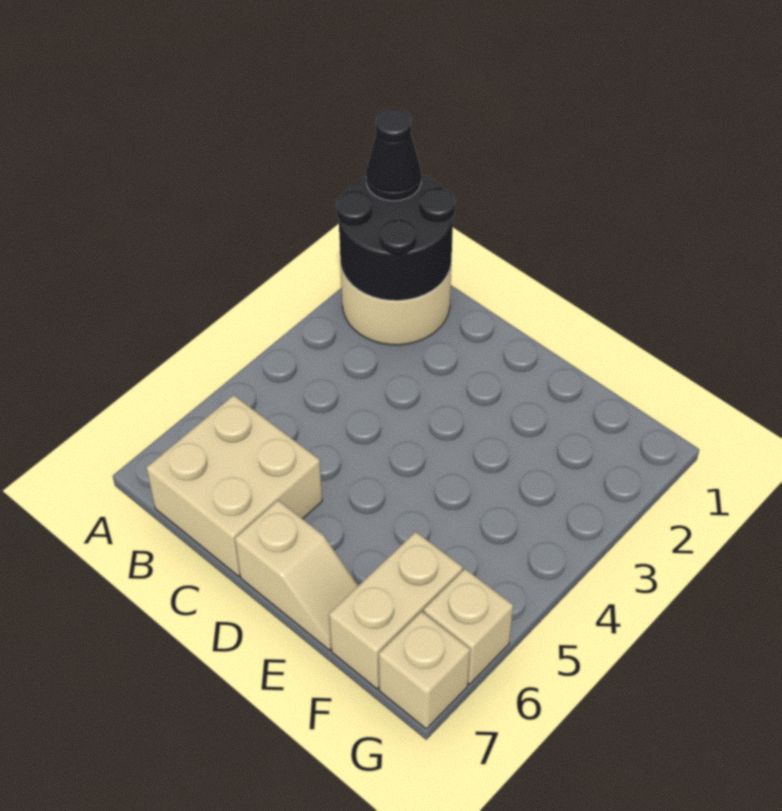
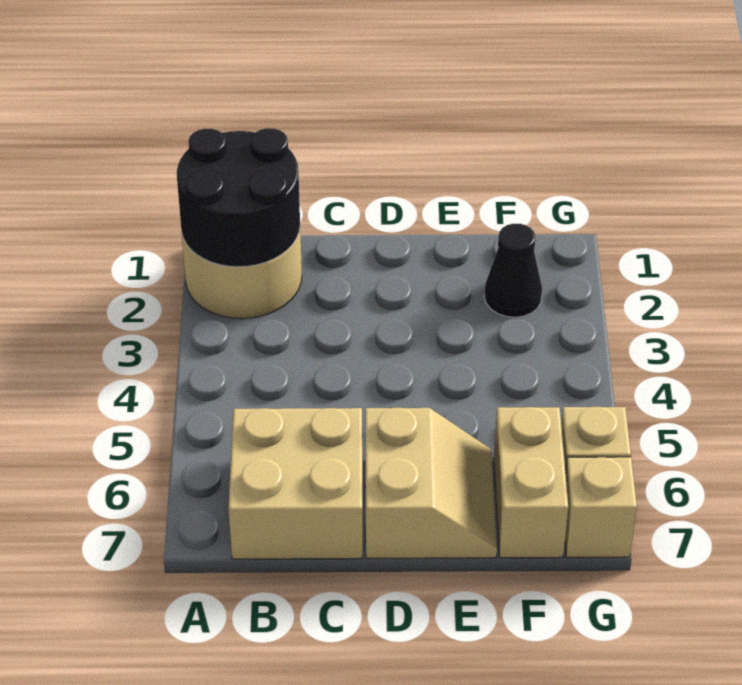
black cone A1 level 3 -> black cone F2 level 1
tan slope D7:E7 level 1 top D -> tan slope D6:E7 level 1 top D

